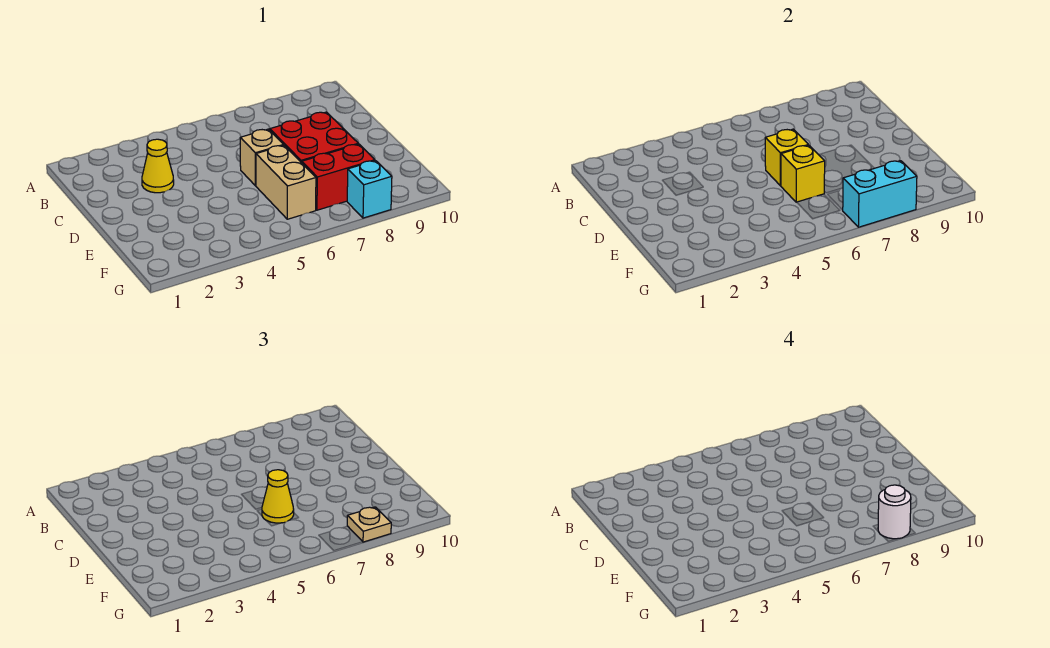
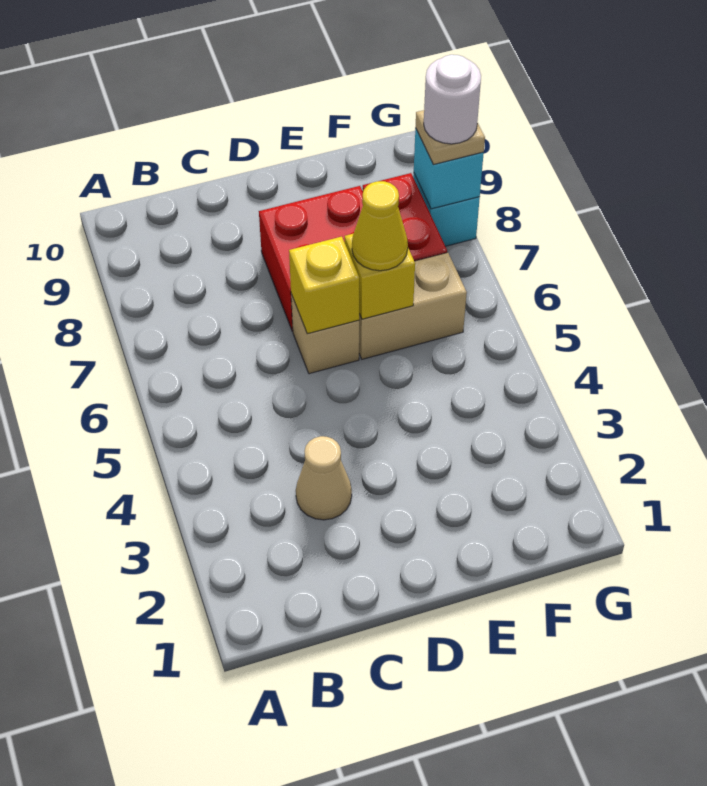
yellow cone C3 level 1 -> tan cone C3 level 1
cyan brick G7:G8 level 2 -> cyan brick G8 level 2

